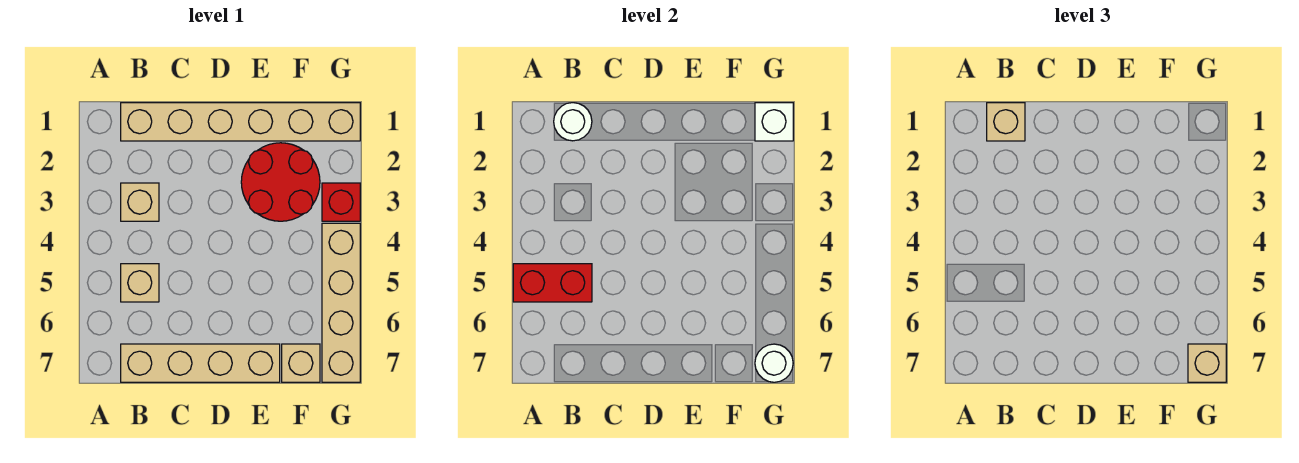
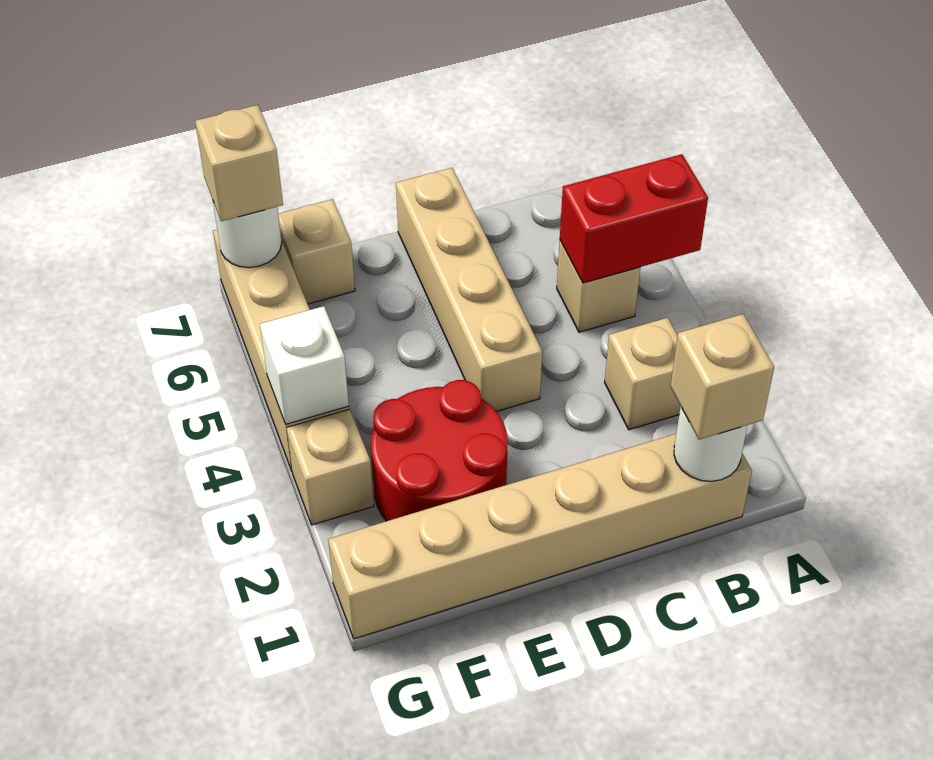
tan brick B7:E7 level 1 -> tan brick D4:D7 level 1
white brick G1 level 2 -> white brick G4 level 2
red brick G3 level 1 -> tan brick G3 level 1

